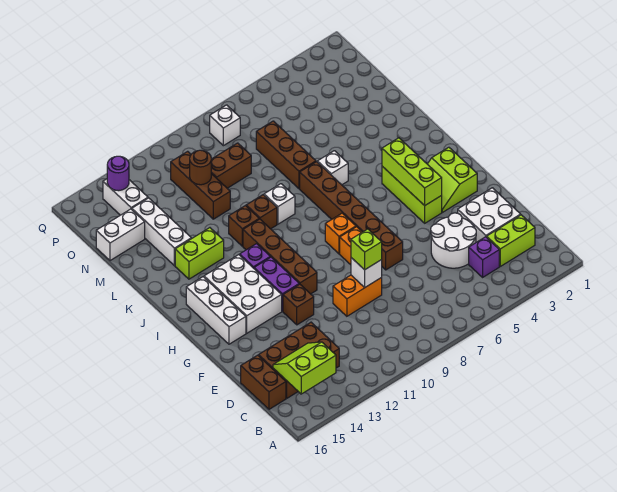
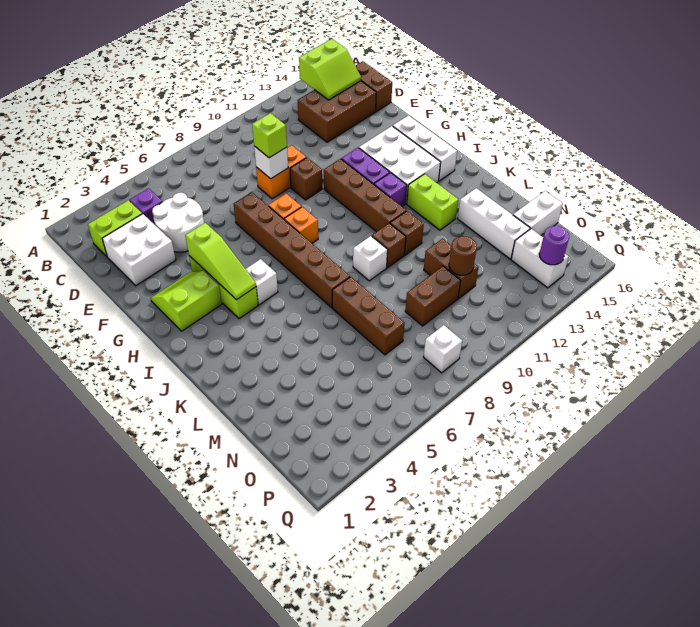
brown brick F12 level 1 -> brown brick F10 level 1
lime slope G2:H3 level 1 top 2 -> lime slope G2:H3 level 1 top H
lime brick G4:I4 level 2 -> lime slope G4:I4 level 2 top G
white brick K6 level 1 -> white brick I5 level 1
lime brick K13:K14 level 1 -> lime brick J13:K13 level 1
brown brick M11:O11 level 1 -> brown brick M11:N11 level 1

